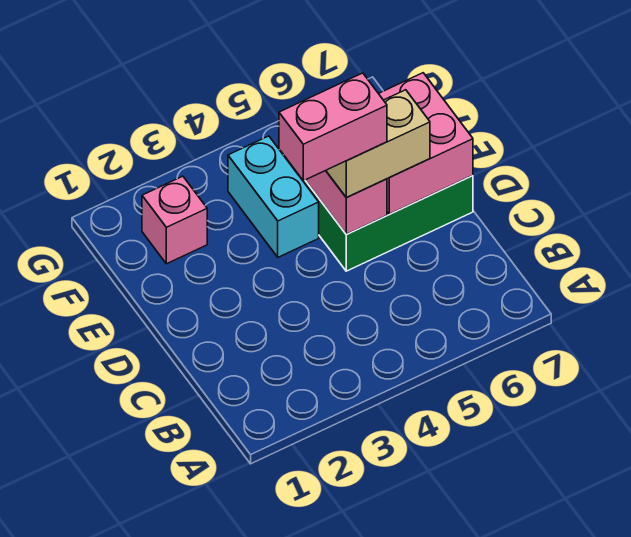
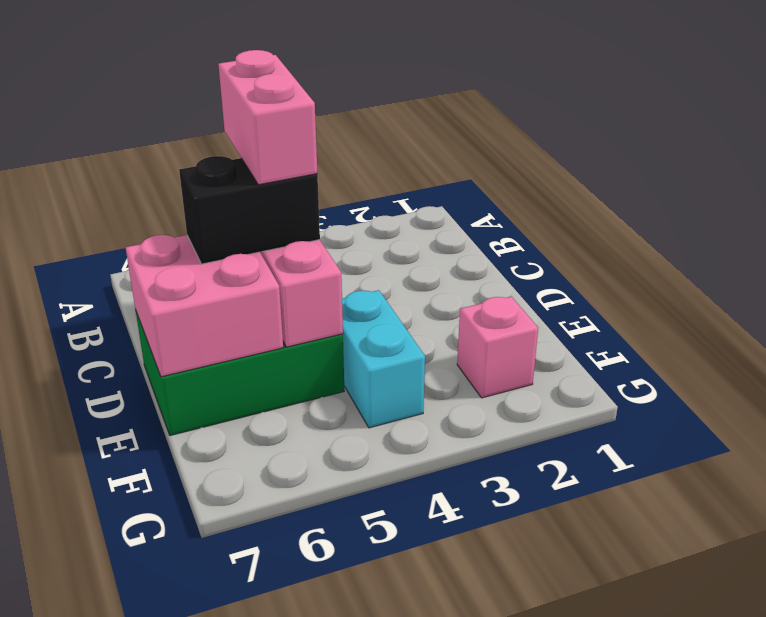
pink brick D4:D5 level 4 -> pink brick C5:D5 level 4
tan brick D5:D6 level 3 -> black brick D5:D6 level 3

